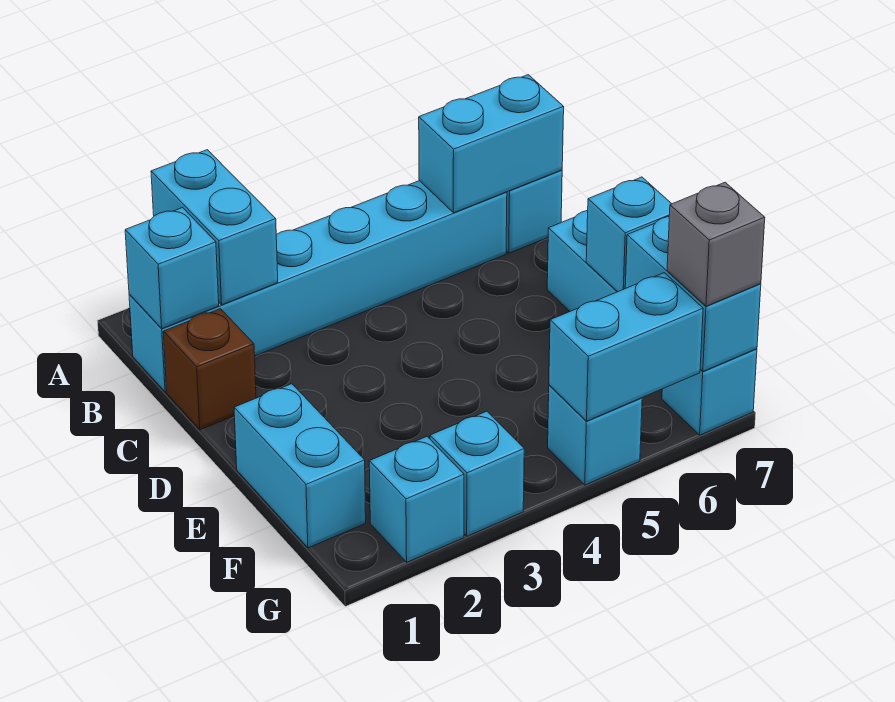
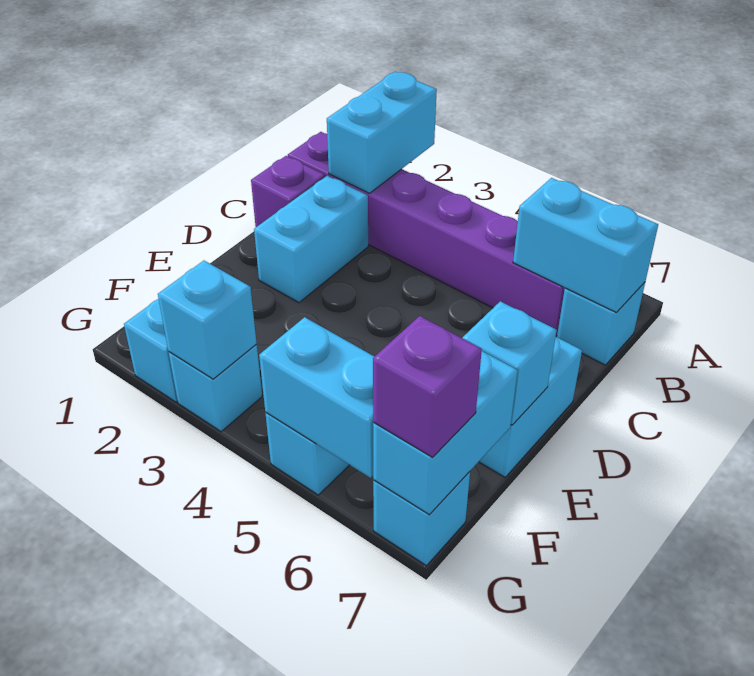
cyan brick B1:B6 level 1 -> purple brick B1:B6 level 1
cyan brick B1 level 2 -> cyan brick G3 level 2
brown brick C1 level 1 -> purple brick C1 level 1
cyan brick E1:F1 level 1 -> cyan brick C2:D2 level 1
grey brick G7 level 3 -> purple brick G7 level 3

